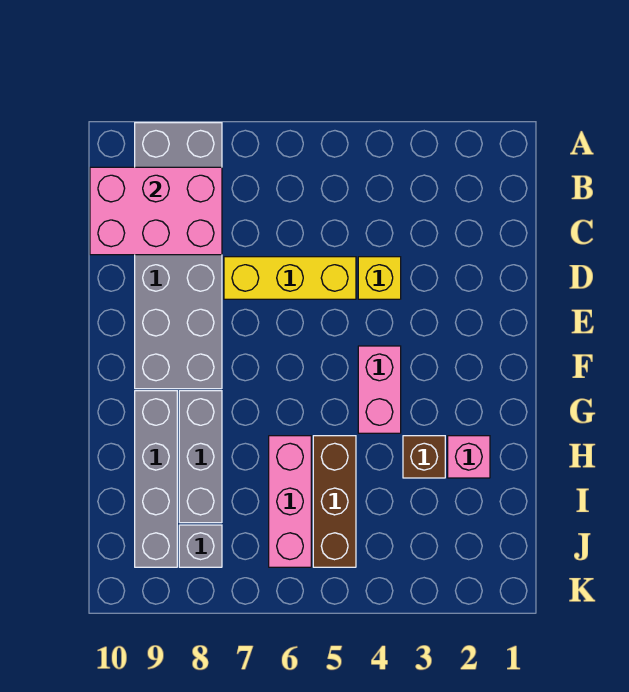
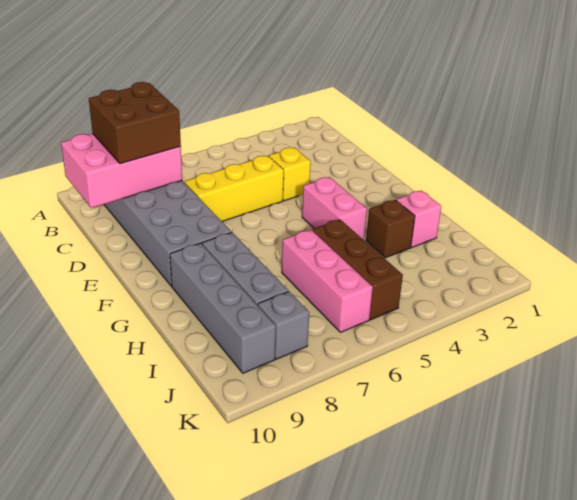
none -> brown brick B8:C9 level 3

